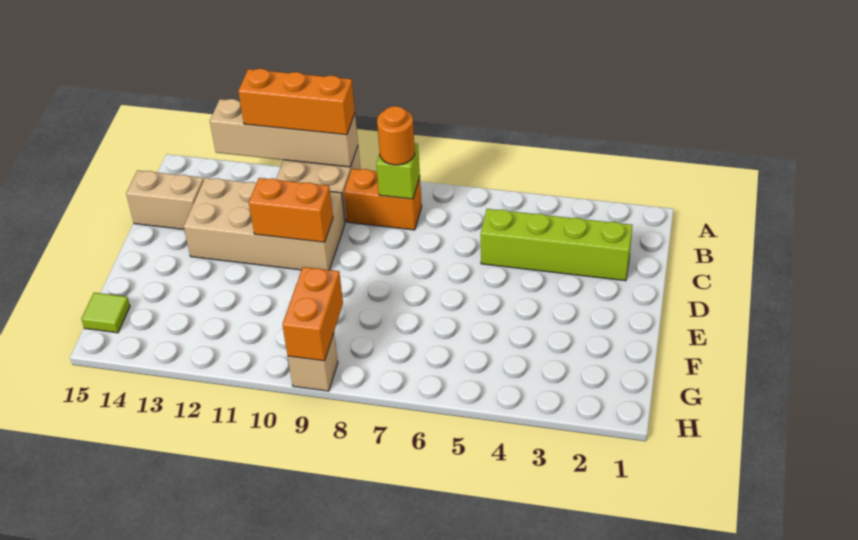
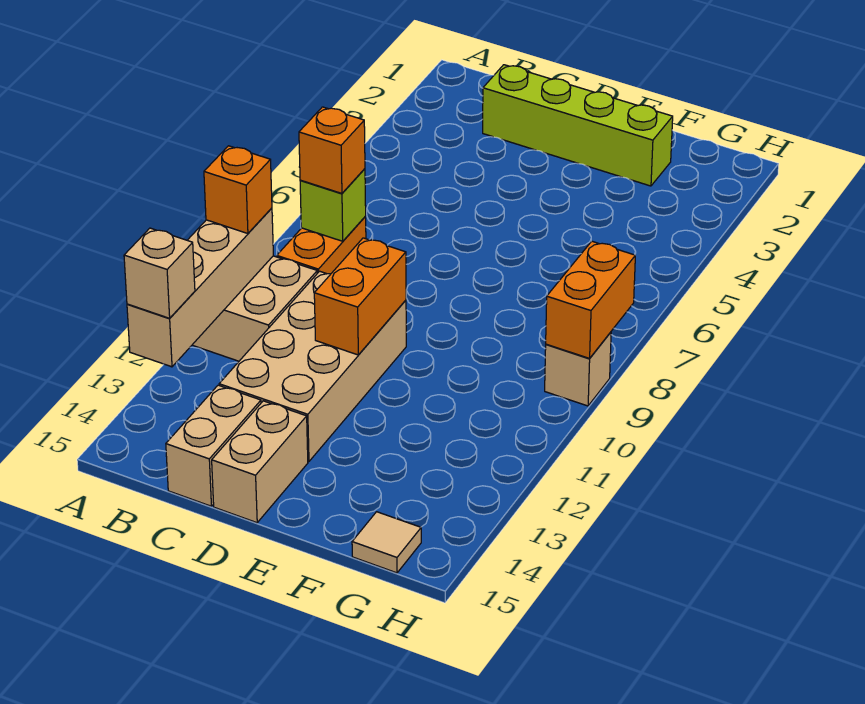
orange brick A10:A12 level 3 -> orange brick A10 level 3
none -> tan brick A13 level 3
orange round brick B8 level 3 -> orange brick B8 level 3
lime brick C2:C5 level 1 -> lime brick C2:F2 level 1
none -> tan brick D14:D15 level 1
orange brick G9:H9 level 2 -> orange brick H8:H9 level 2
lime tile G15 level 1 -> tan tile G15 level 1

